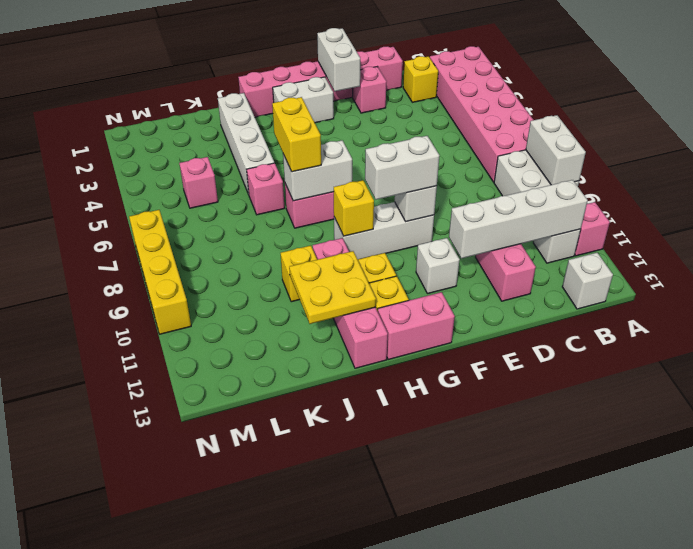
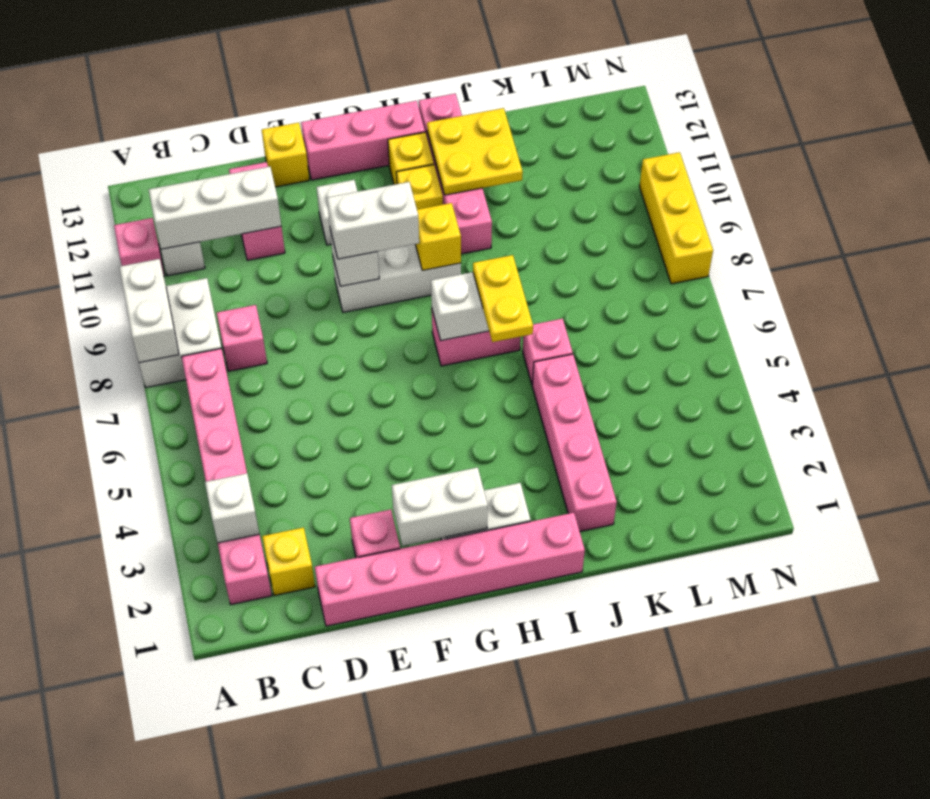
pink brick A2:B7 level 1 -> pink brick B2:B7 level 1
white brick B11:E11 level 2 -> white brick B11:D11 level 2
white brick B13 level 1 -> white brick B3 level 2
white brick F1:F2 level 2 -> white brick F2:G2 level 2
pink brick G13:H13 level 1 -> pink brick F13:H13 level 1
yellow brick I6:I7 level 3 -> yellow plate I6:I7 level 3
white brick J2:J5 level 1 -> pink brick J2:J5 level 1
yellow brick J10 level 1 -> yellow brick E13 level 1
pink brick L5 level 1 -> pink brick C8 level 1
yellow brick N7:N10 level 1 -> yellow brick N8:N10 level 1

